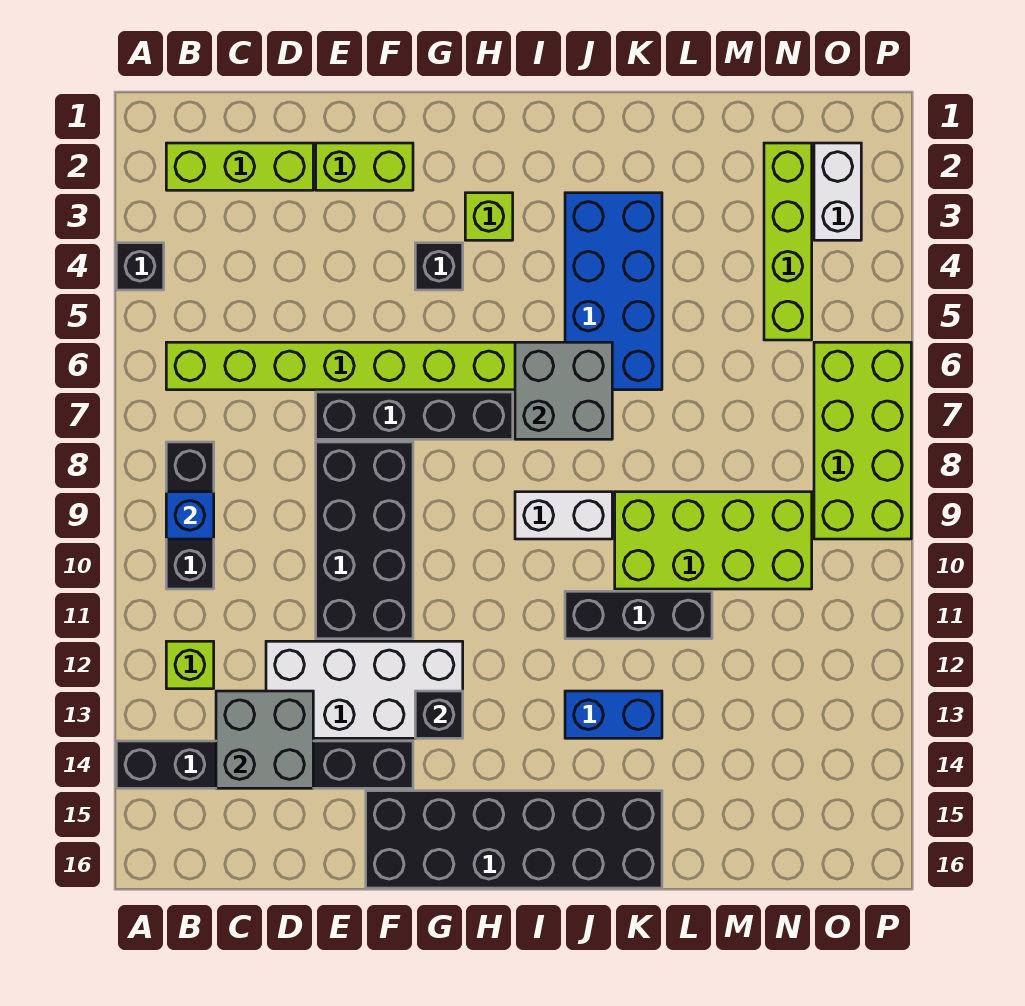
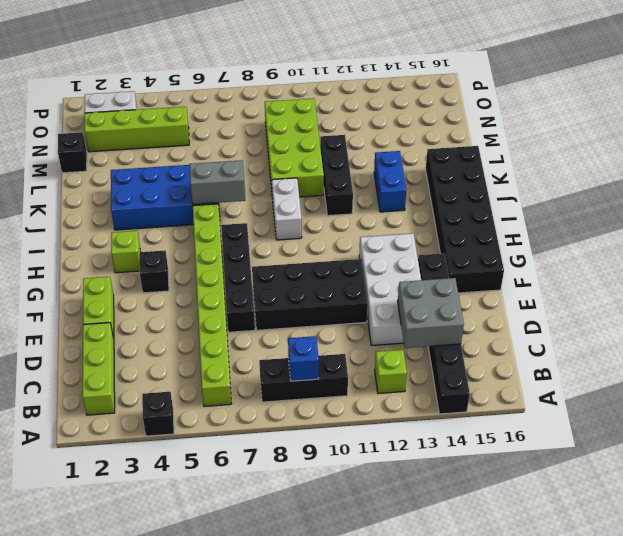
black brick G13 level 2 -> black brick M1 level 1
grey brick I6:J7 level 2 -> grey brick J6:J7 level 2
lime brick O6:P9 level 1 -> none

